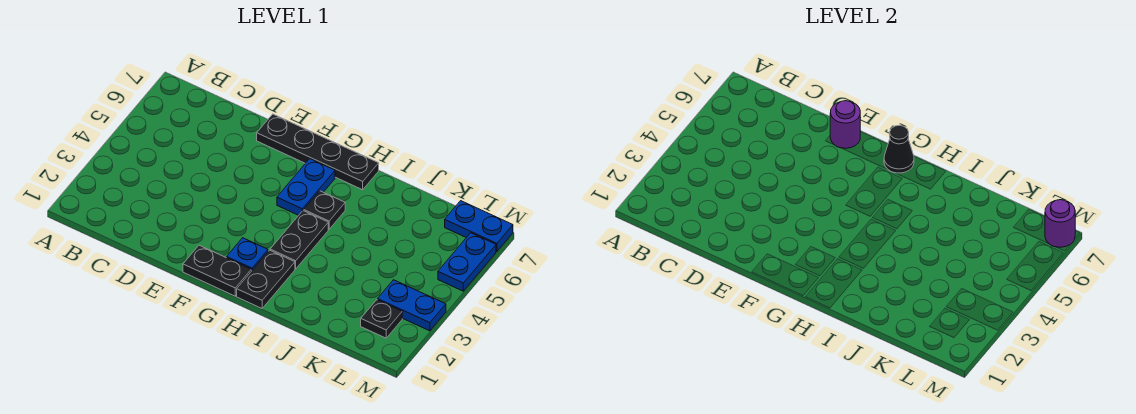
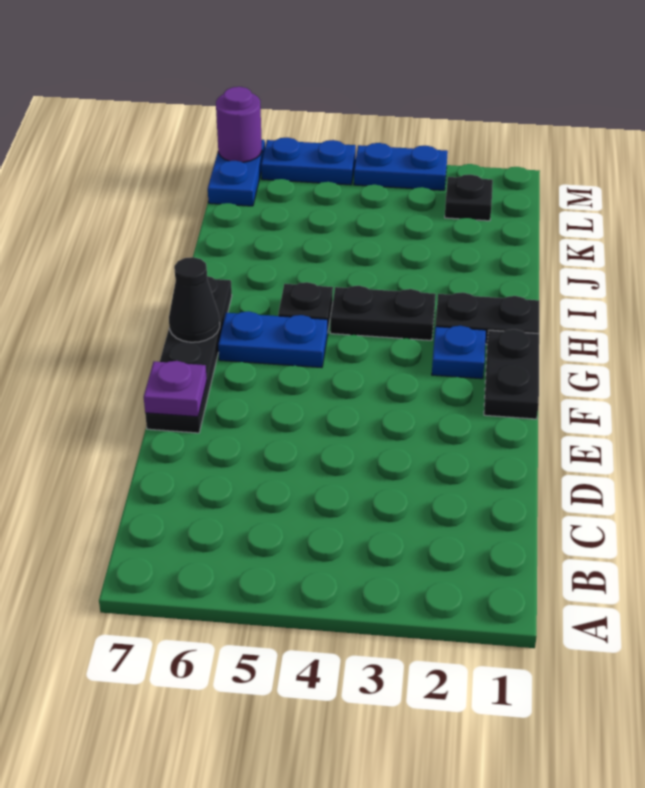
purple round brick E7 level 2 -> purple plate E7 level 2
blue plate L3:M3 level 1 -> blue plate M3:M4 level 1

